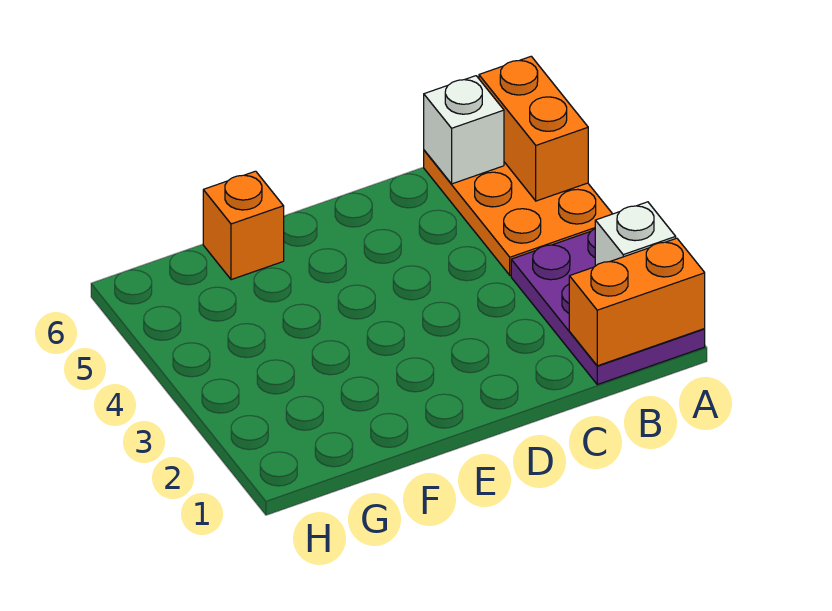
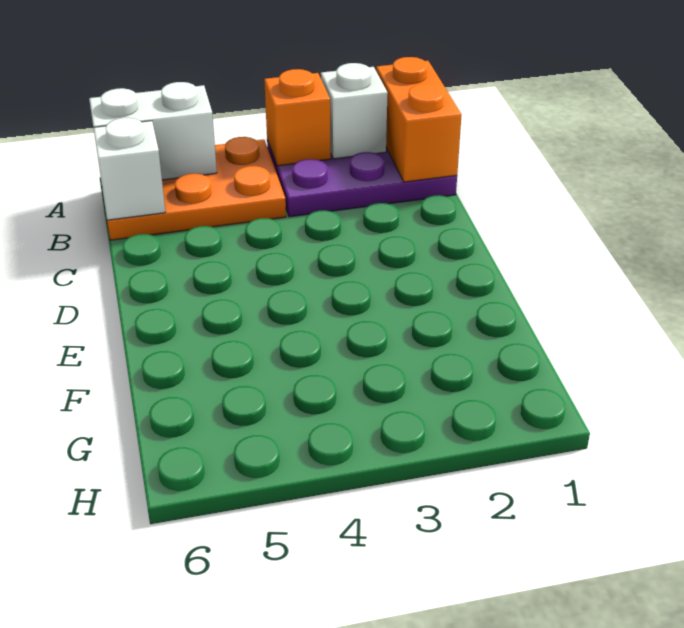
orange brick A5:A6 level 2 -> white brick A5:A6 level 2
orange brick F6 level 1 -> orange brick A3 level 2

